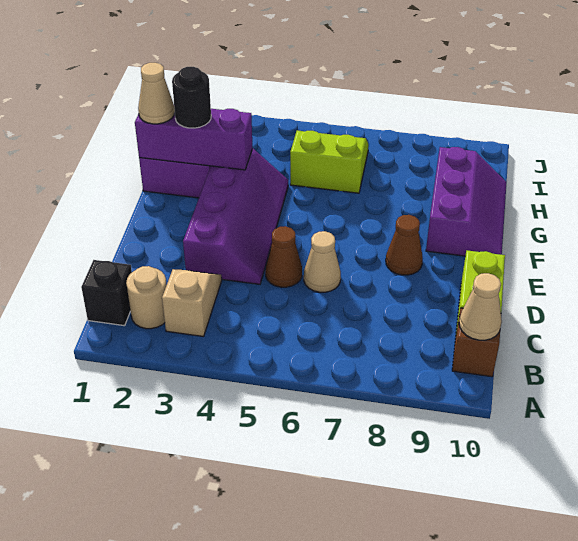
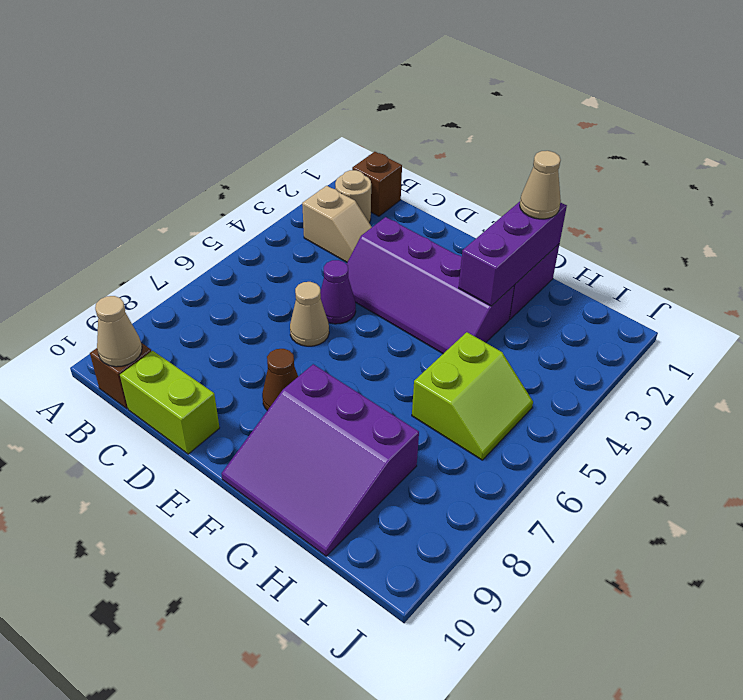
black brick B1 level 1 -> brown brick B1 level 1
brown cone D5 level 1 -> purple cone D5 level 1
purple slope F9:H10 level 1 top 9 -> purple slope F8:H10 level 1 top 8
black round brick G2 level 3 -> none

